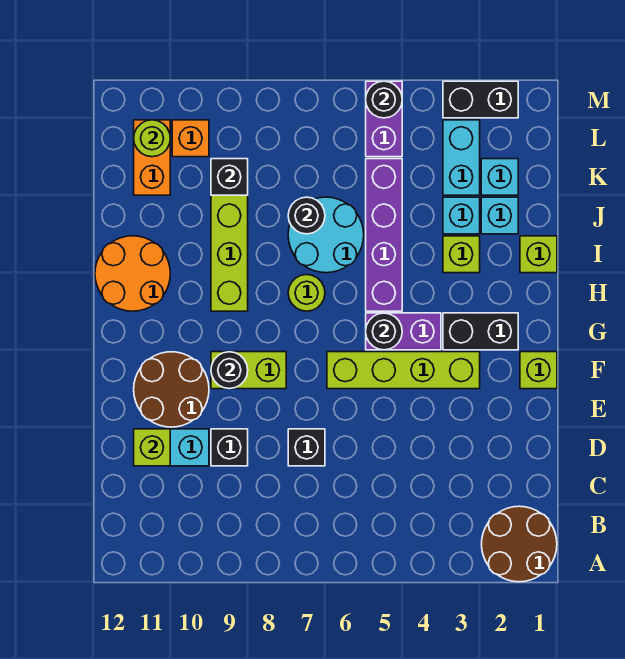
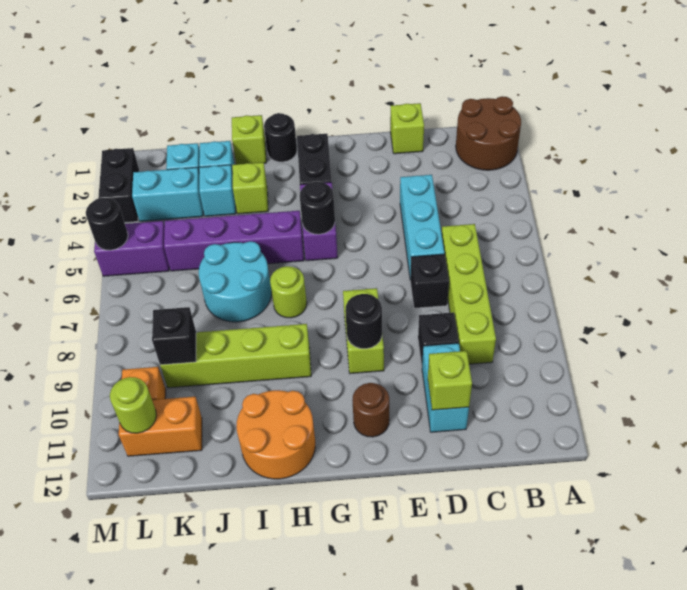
none -> cyan brick D4:D6 level 1
brown round brick E10:F11 level 1 -> brown round brick F11 level 1
lime brick F1 level 1 -> lime brick D1 level 1
lime brick F3:F6 level 1 -> lime brick C6:C9 level 1
black round brick J7 level 2 -> black round brick H1 level 1

